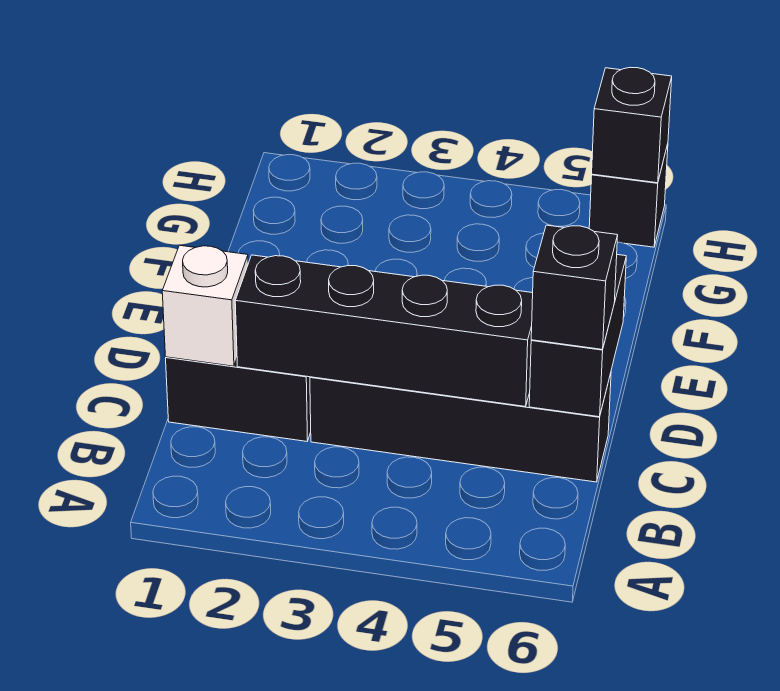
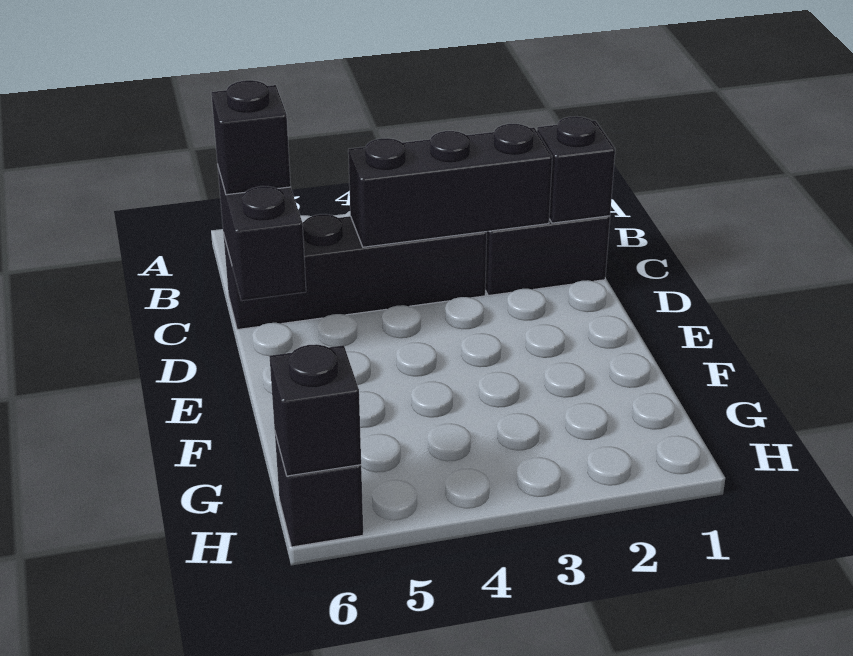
white brick C1 level 2 -> black brick C1 level 2
black brick C2:C5 level 2 -> black brick C2:C4 level 2

